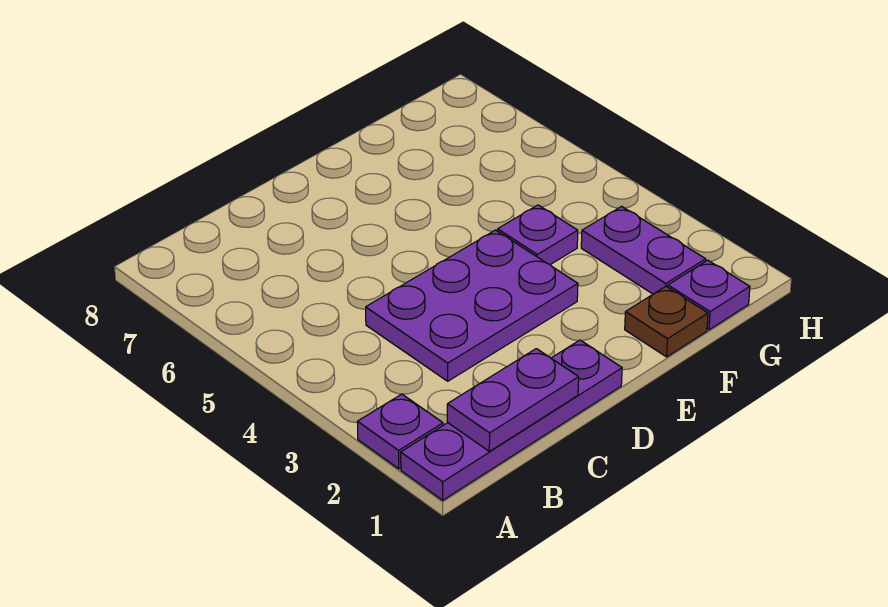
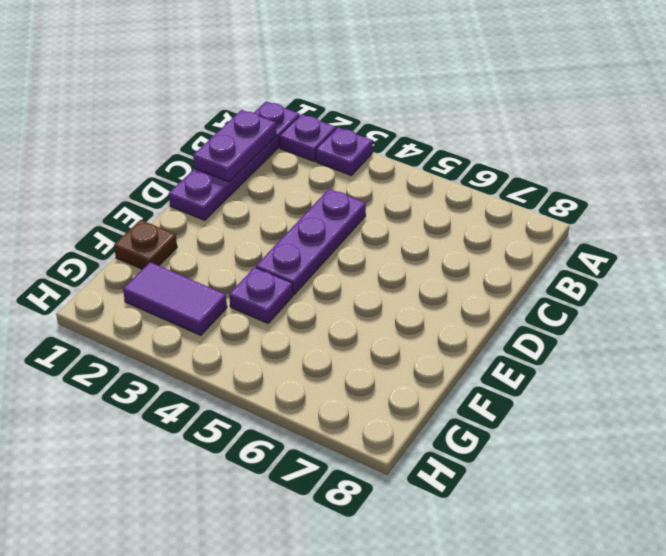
purple plate C3:E4 level 1 -> purple plate C4:E4 level 1
purple plate G1 level 1 -> purple plate A3 level 1
purple plate G2:G3 level 1 -> purple tile G2:G3 level 1

